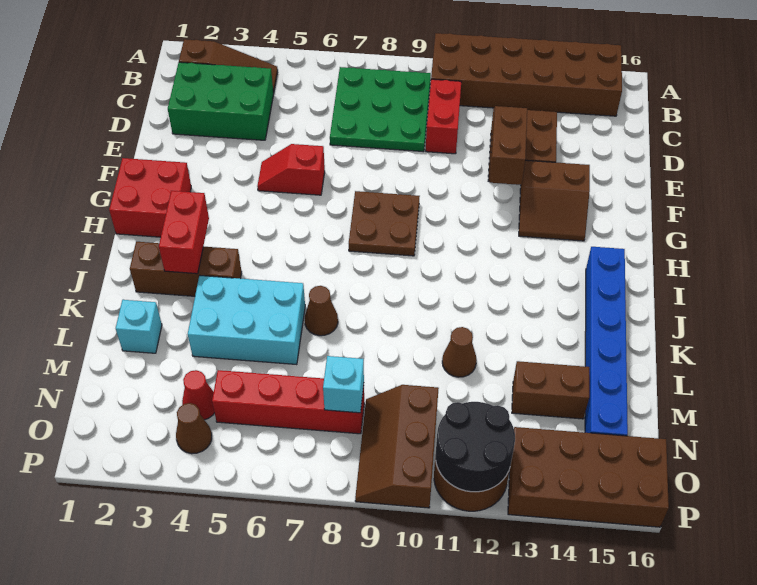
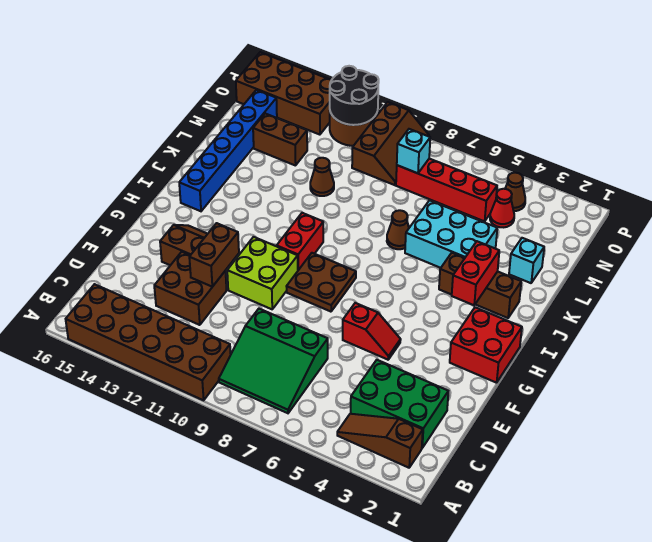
green plate B7:D9 level 1 -> green slope B7:D9 level 1 top D
red brick C10:D10 level 1 -> red brick H10:I10 level 1
none -> lime brick F10:G11 level 1

